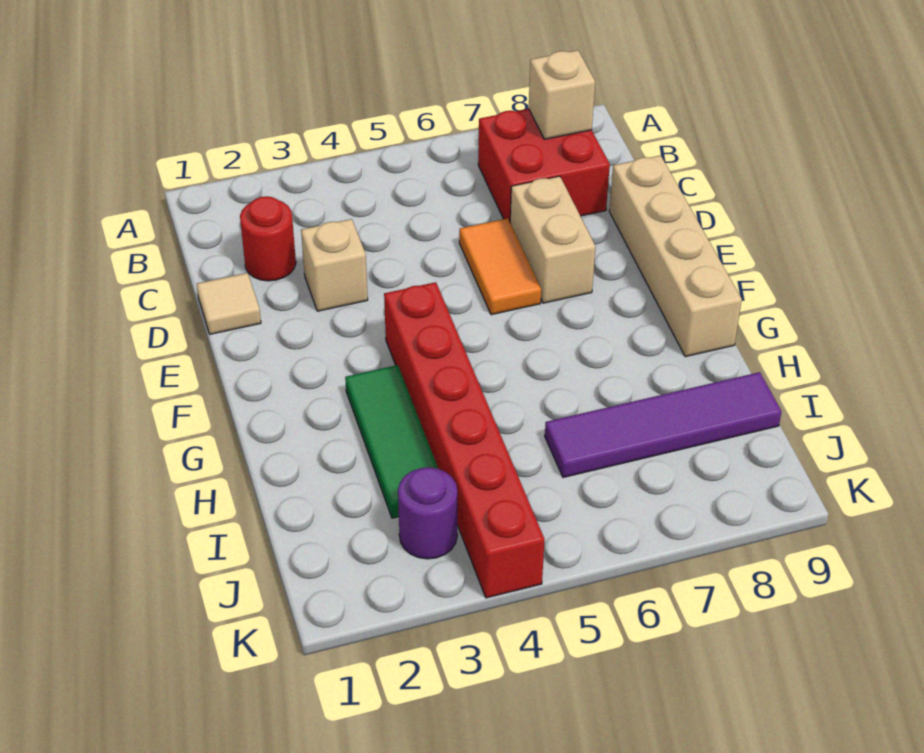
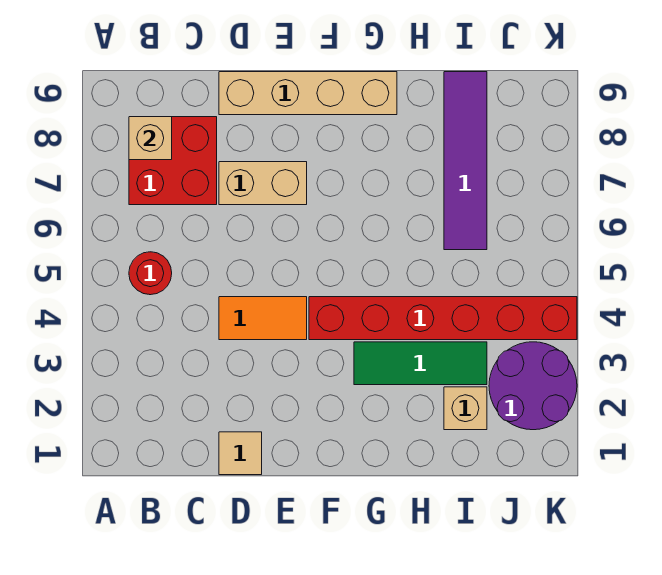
red round brick C2 level 1 -> red round brick B5 level 1
tan brick D3 level 1 -> tan brick I2 level 1
orange tile D6:E6 level 1 -> orange tile D4:E4 level 1
purple round brick J3 level 1 -> purple round brick J2:K3 level 1

